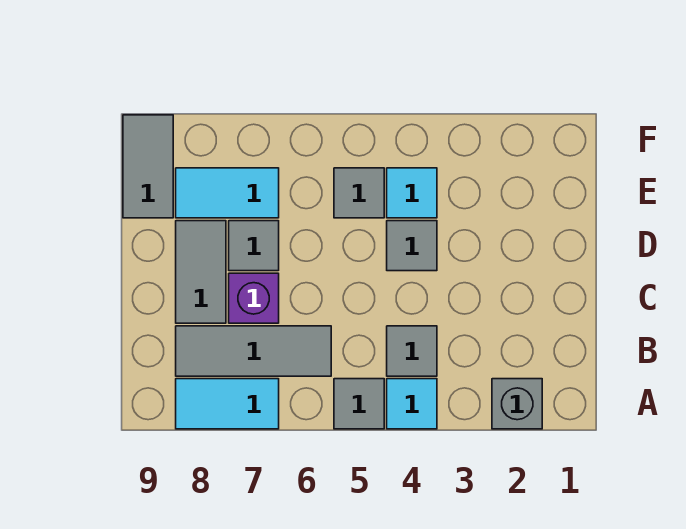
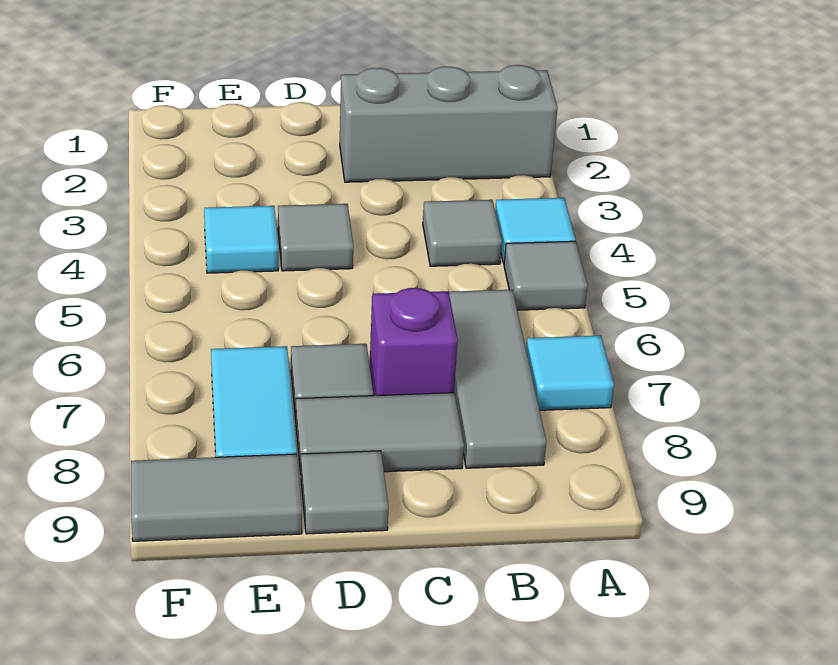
grey brick A2 level 1 -> grey brick A2:C2 level 1
cyan tile A7:A8 level 1 -> cyan tile A7 level 1
grey tile E5 level 1 -> grey tile D9 level 1

